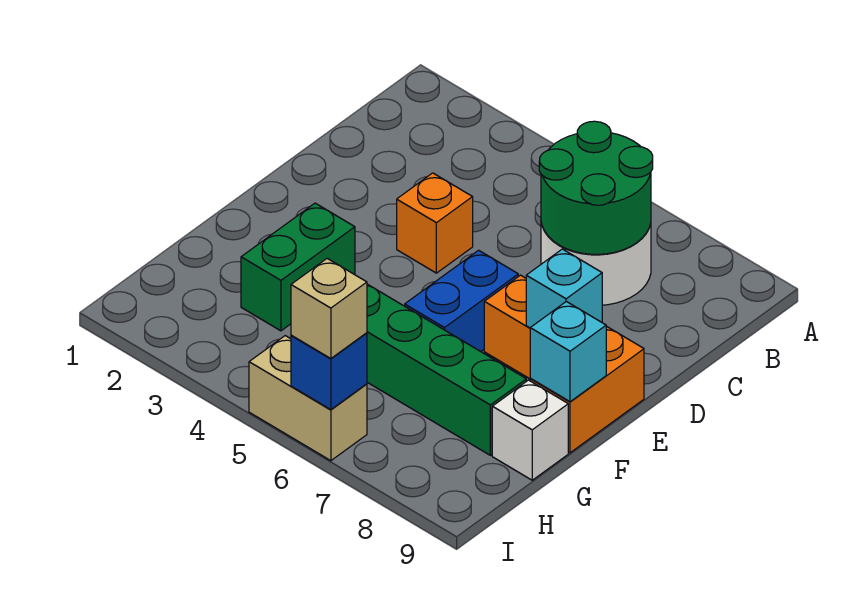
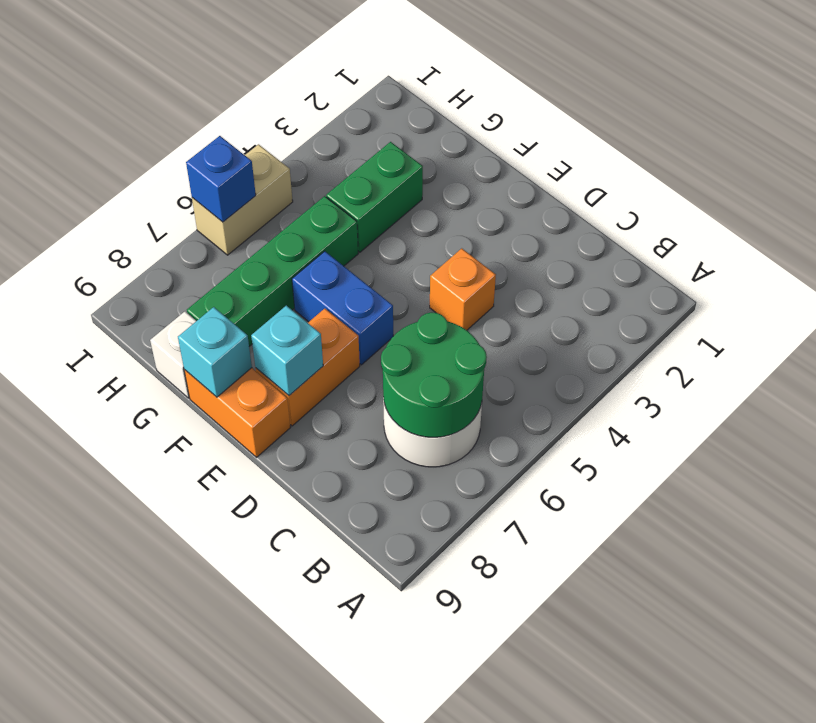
green brick F3:G3 level 1 -> green brick G3:G4 level 1
tan brick I6 level 3 -> none

